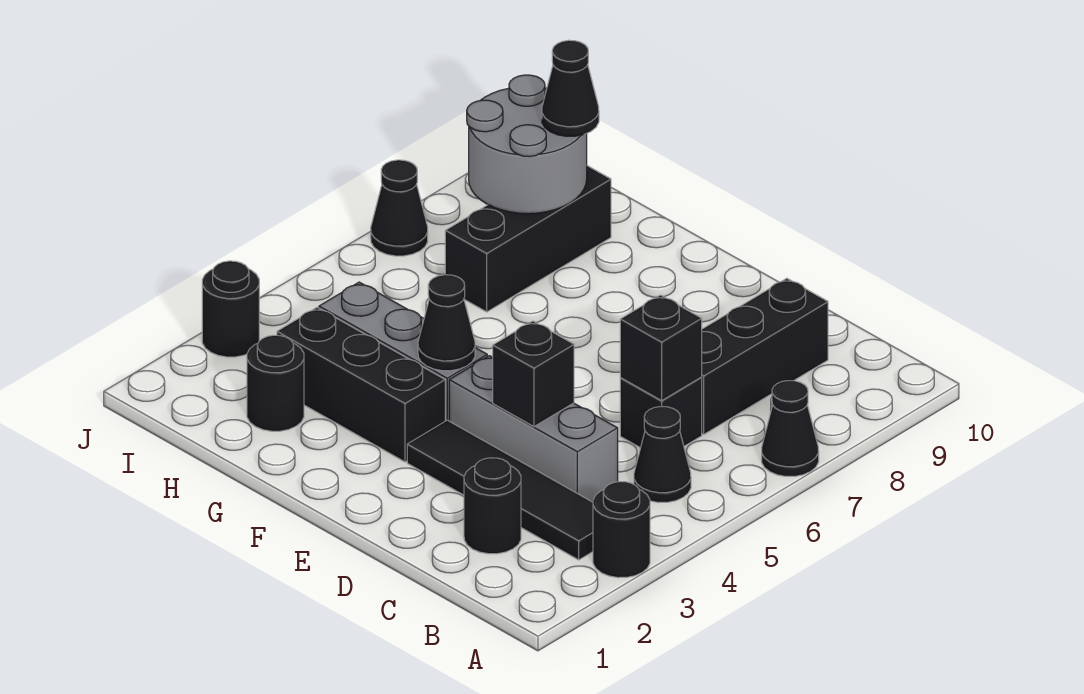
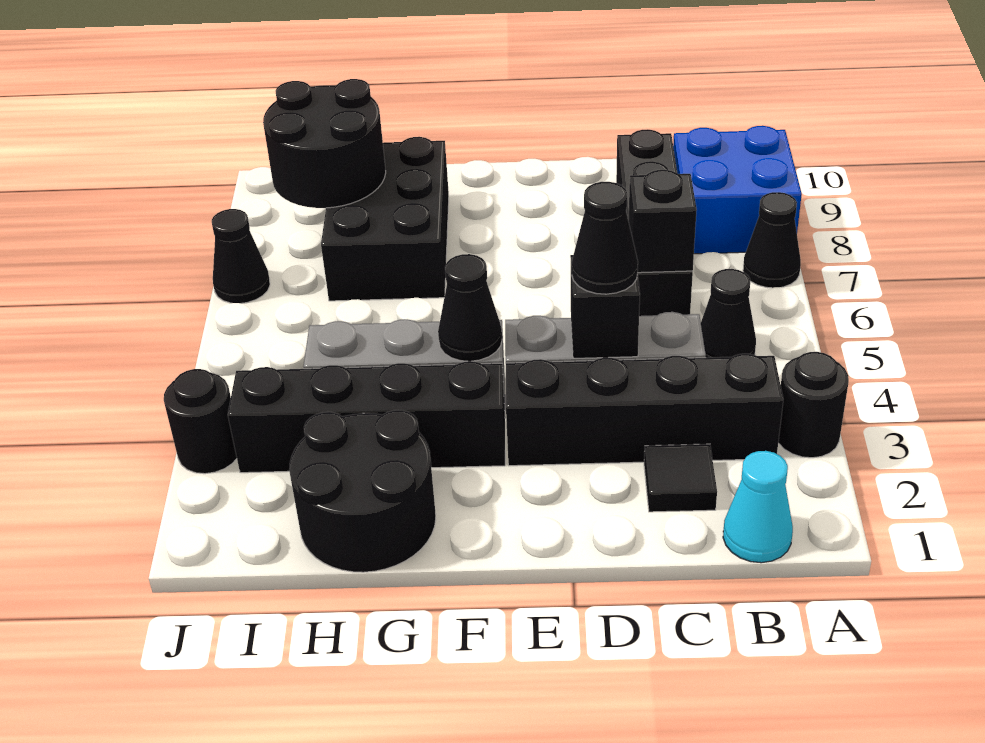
none -> blue brick A8:B9 level 1
none -> cyan cone B1 level 1
black tile B3:E3 level 1 -> black brick B3:E3 level 1
black round brick C2 level 1 -> black tile C2 level 1
black brick F3:H3 level 1 -> black brick F3:I3 level 1
black round brick H2 level 1 -> black round brick G1:H2 level 1
black brick H7:H9 level 1 -> black brick G7:H9 level 1
grey round brick H8:I9 level 2 -> black round brick H8:I9 level 2
black cone H9 level 3 -> black cone D4 level 3

